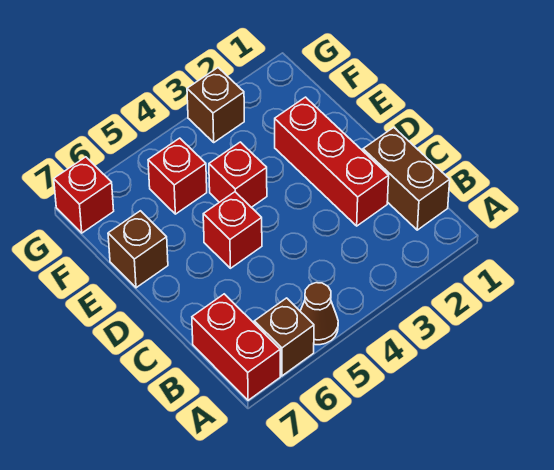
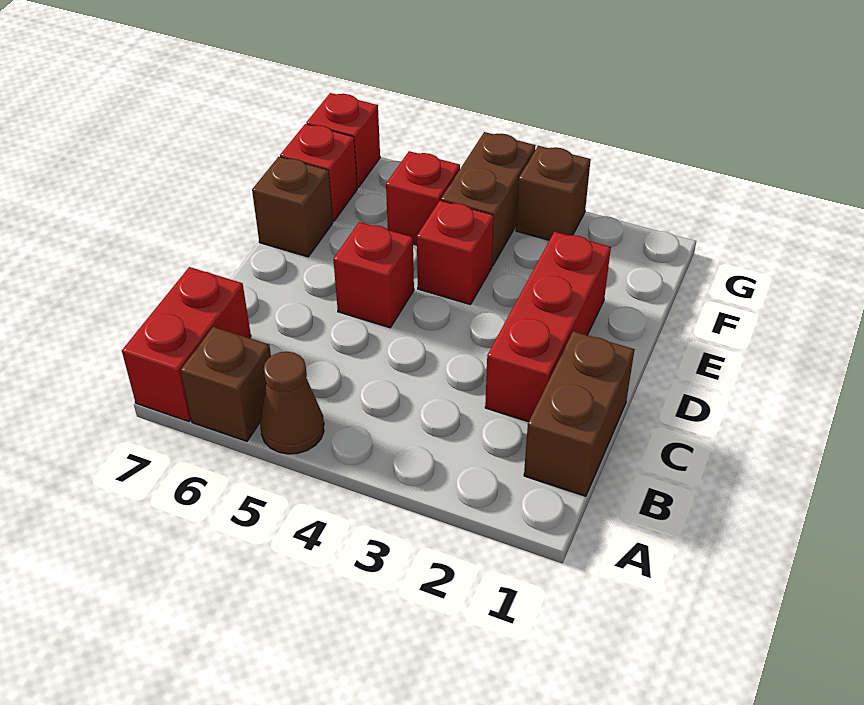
none -> brown brick F4:G4 level 1
none -> red brick F7 level 1

